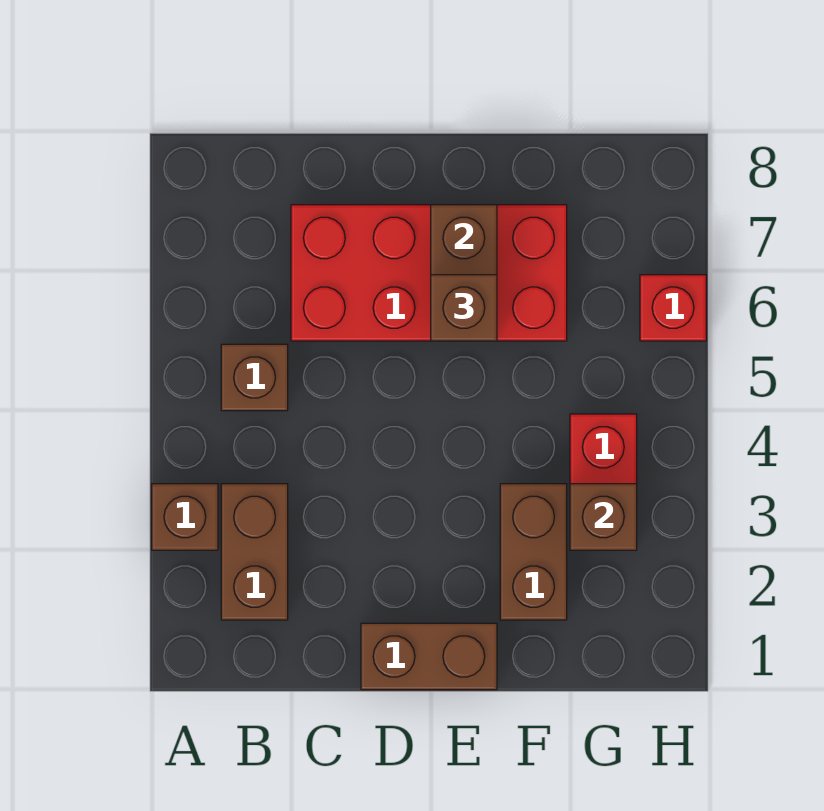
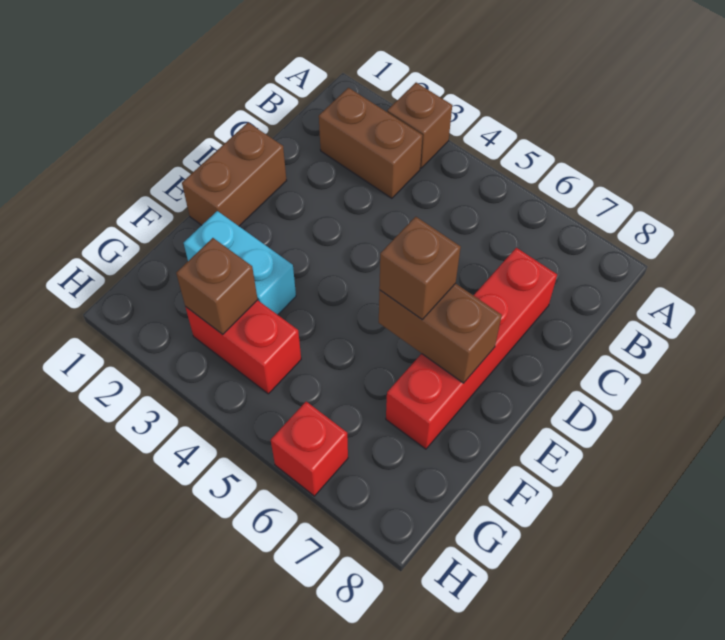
brown brick B5 level 1 -> none
red brick C6:F7 level 1 -> red brick C7:F7 level 1
brown brick F2:F3 level 1 -> cyan brick F2:F3 level 1

